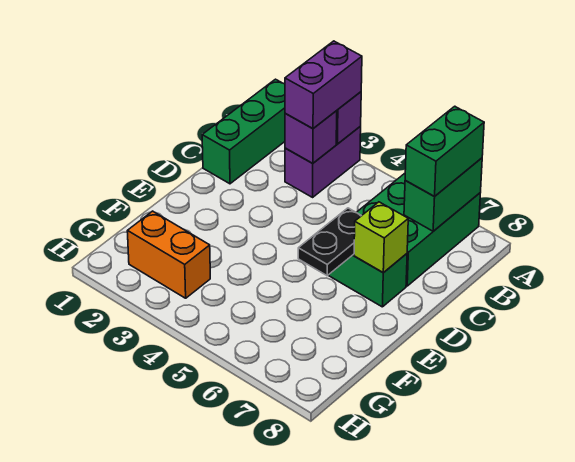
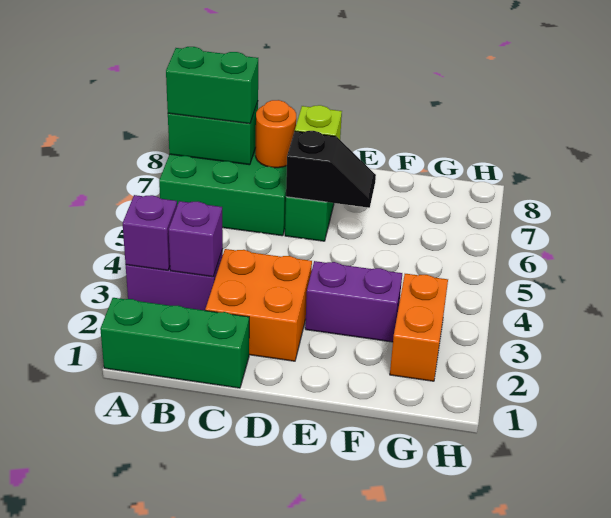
purple brick A3:B3 level 3 -> purple brick E3:F3 level 1
none -> orange brick C2:D3 level 1
none -> orange round brick C7 level 2
black plate D6:E6 level 2 -> black slope D6:E6 level 2 top D

